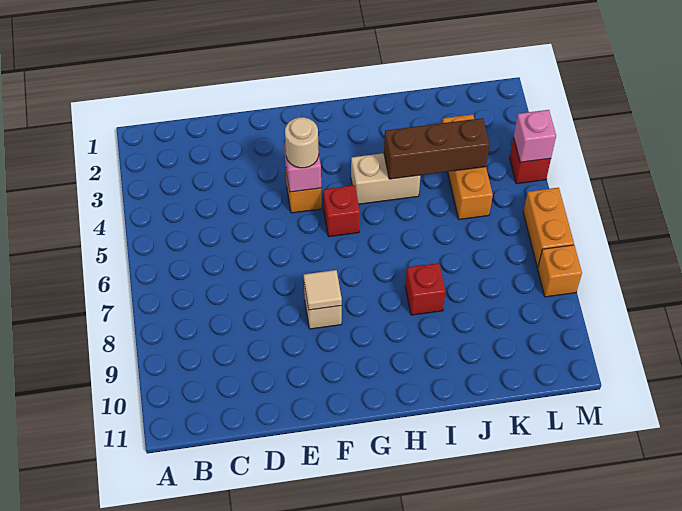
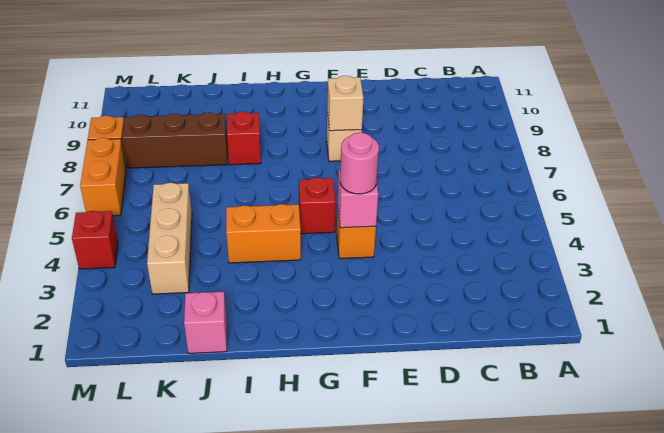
tan round brick F4 level 3 -> pink round brick F4 level 3
tan tile F8 level 2 -> tan brick F8 level 2
tan brick H4:I4 level 1 -> orange brick H4:I4 level 1
brown brick I4:K4 level 2 -> brown brick J8:L8 level 1
orange brick K3:K5 level 1 -> tan brick K3:K5 level 1
pink brick M4 level 2 -> pink brick J1 level 1

